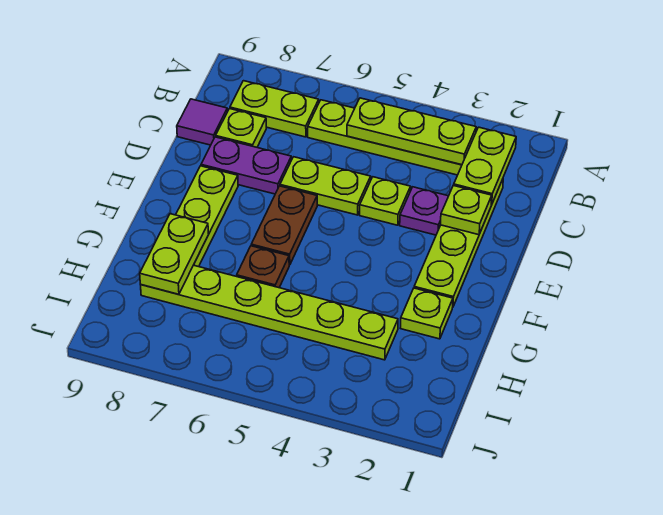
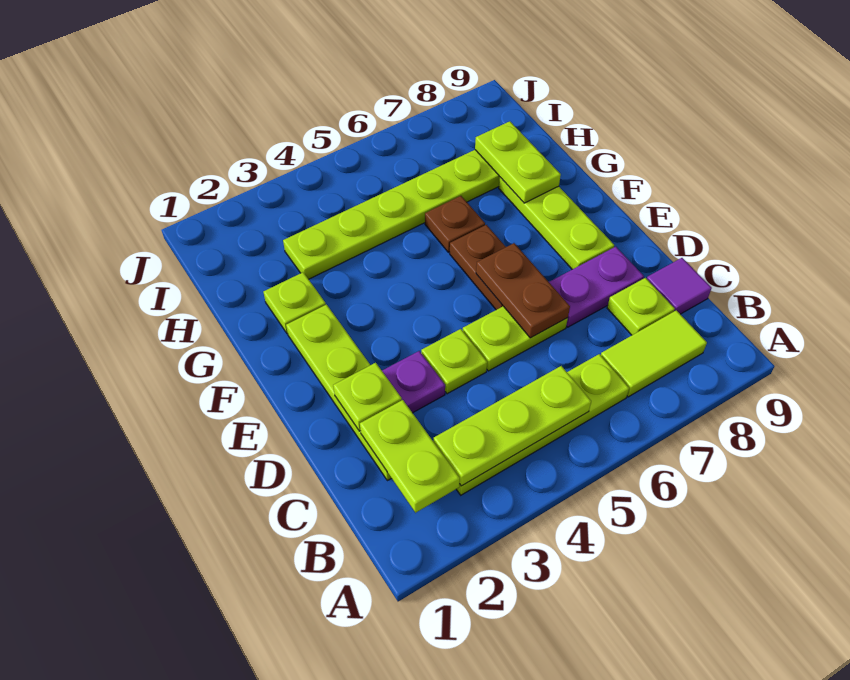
lime plate B7:B8 level 1 -> lime tile B7:B8 level 1
none -> brown plate D6:E6 level 2

